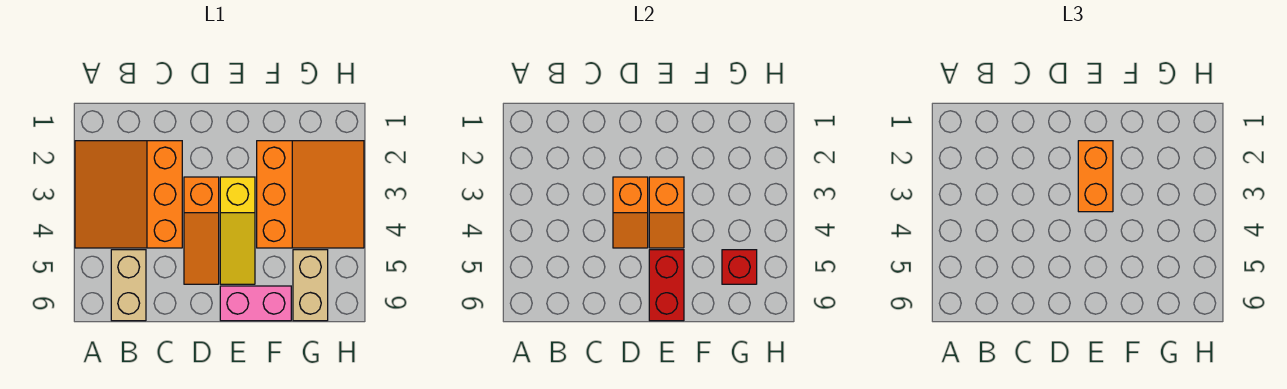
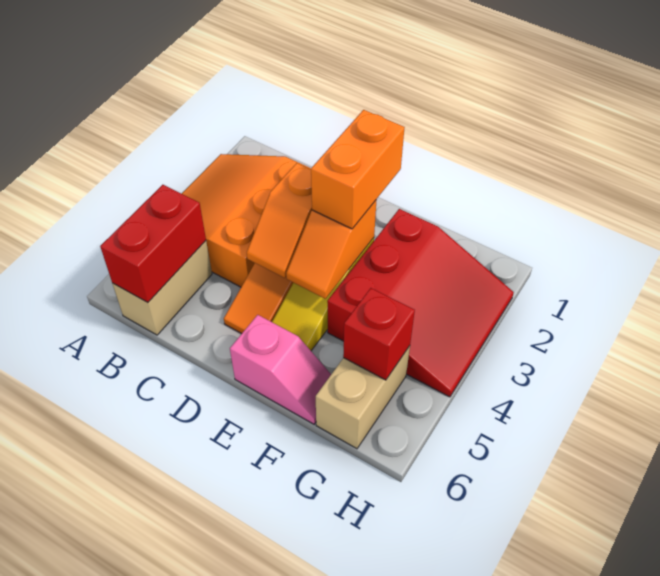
red brick E5:E6 level 2 -> red brick B5:B6 level 2
pink brick E6:F6 level 1 -> pink slope E6:F6 level 1 top E
orange slope F2:H4 level 1 top F -> red slope F2:H4 level 1 top F

